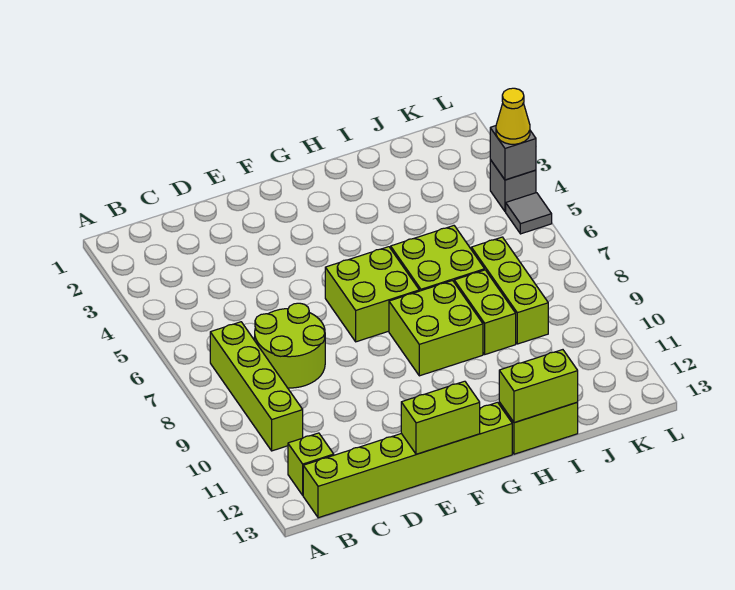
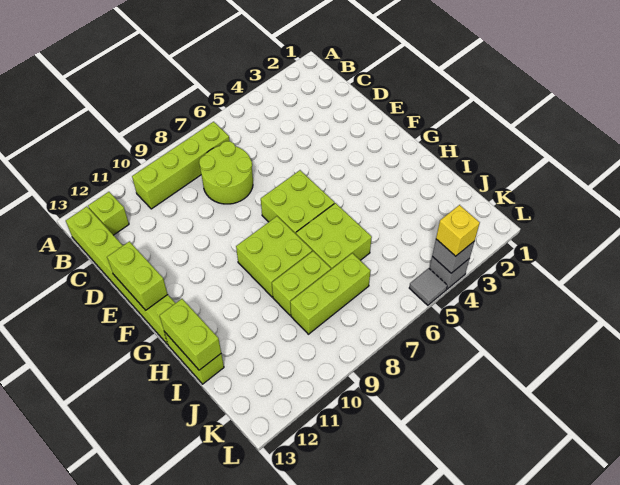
yellow cone L4 level 3 -> yellow brick L4 level 3

